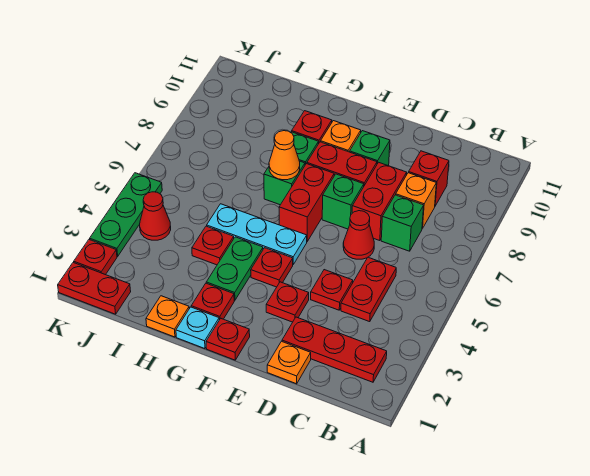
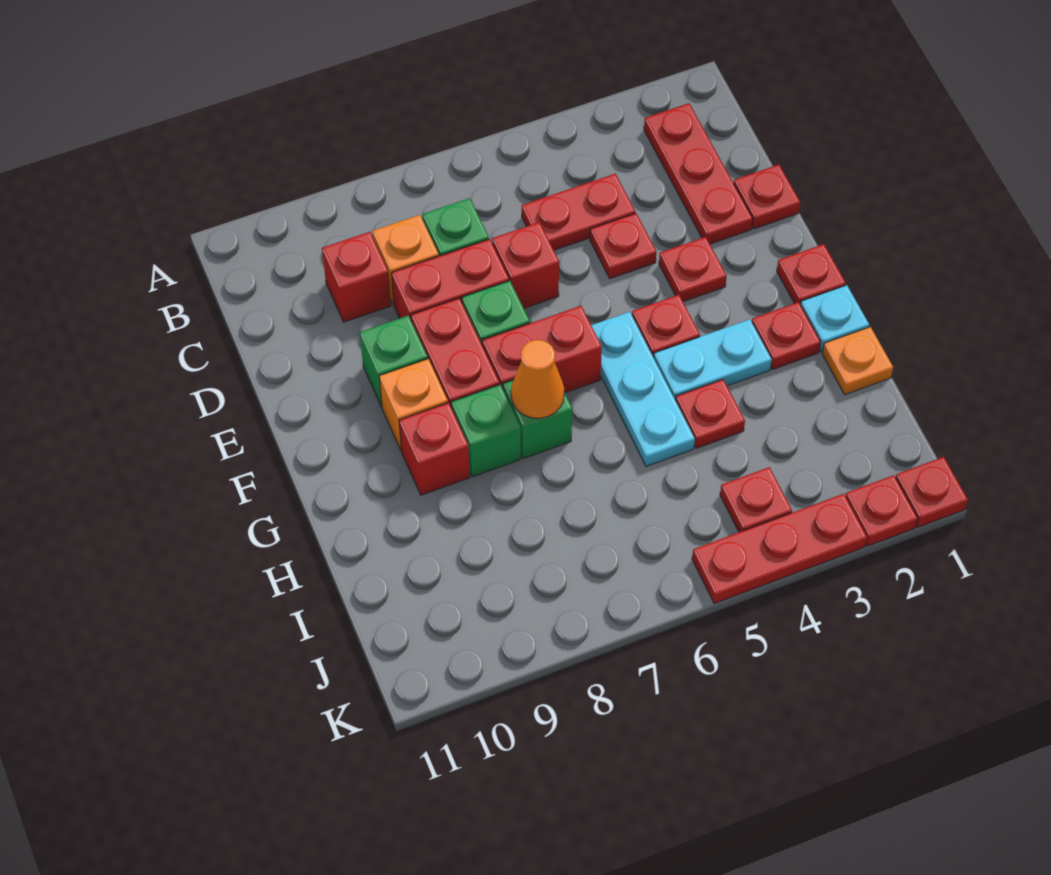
orange plate D1 level 1 -> red plate D1 level 1
red cone D6 level 1 -> red brick D6 level 1
green plate G3:G4 level 1 -> cyan plate G3:G4 level 1
red plate J1:K1 level 1 -> red plate K1 level 1
red cone J4 level 1 -> red plate J4 level 1
green plate K3:K5 level 1 -> red plate K3:K5 level 1

